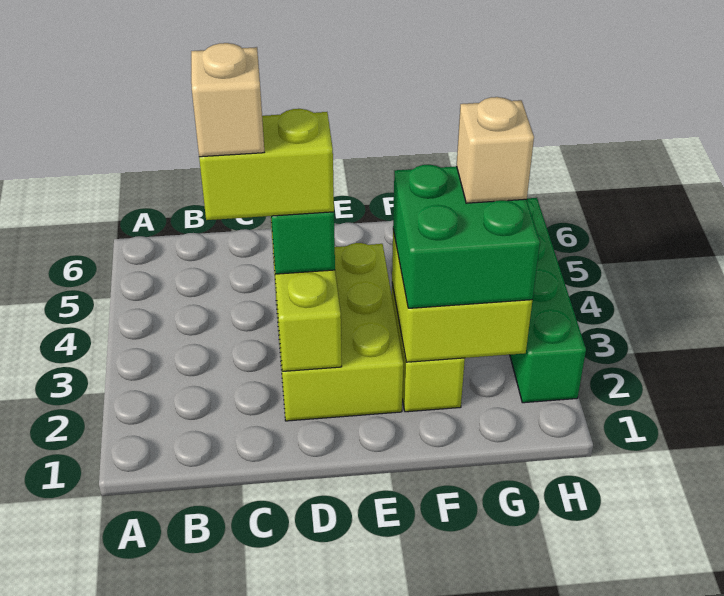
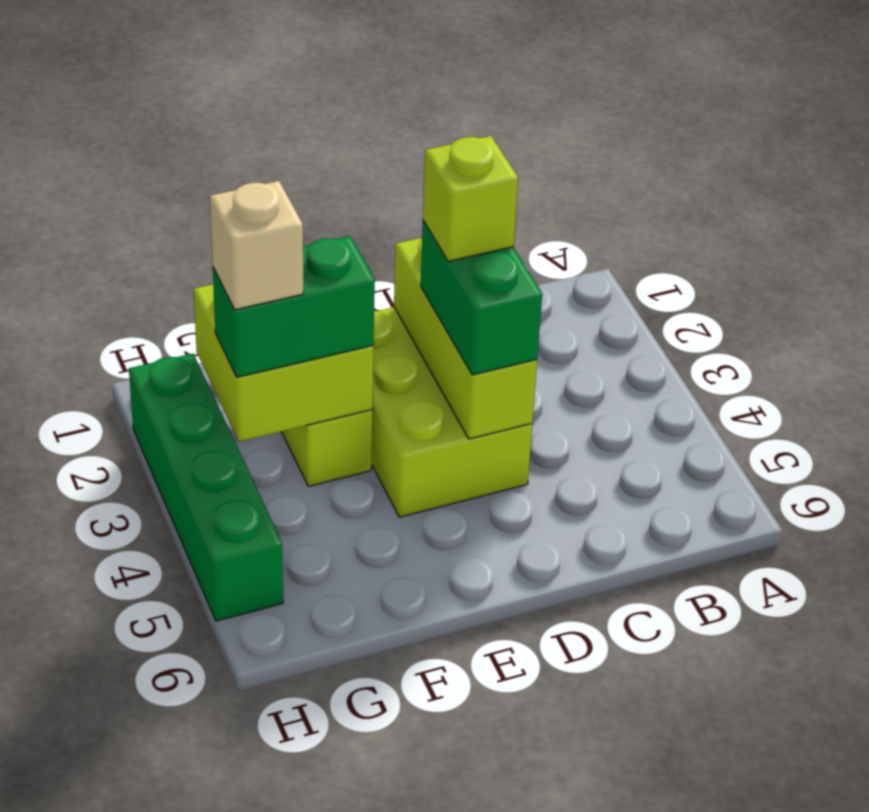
lime brick C3:D3 level 4 -> lime brick D3 level 4
tan brick C3 level 5 -> none
green brick F2:G3 level 3 -> green brick F3:G3 level 3

